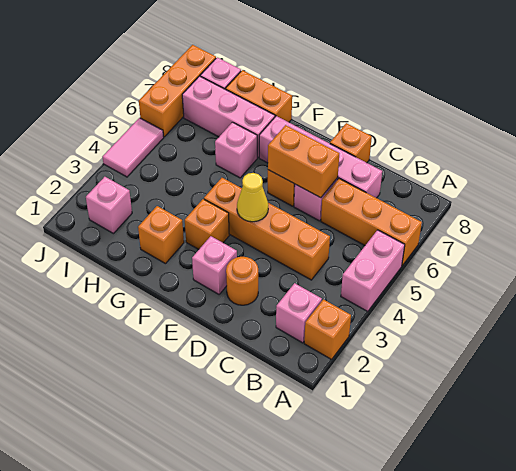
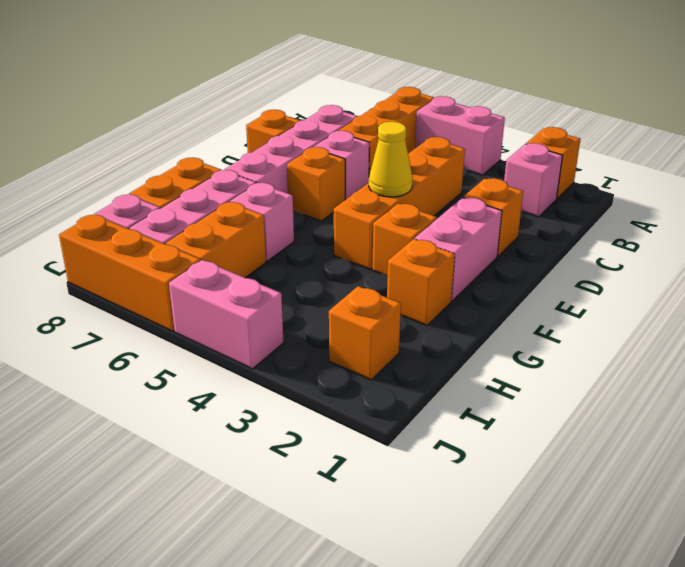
orange round brick D2 level 1 -> orange brick D2 level 1
orange brick D6:E6 level 2 -> orange brick H6:I6 level 1
pink brick E2 level 1 -> pink brick E2:F2 level 1
pink brick I2 level 1 -> orange brick I2 level 1
pink tile J4:J5 level 1 -> pink brick J4:J5 level 1

